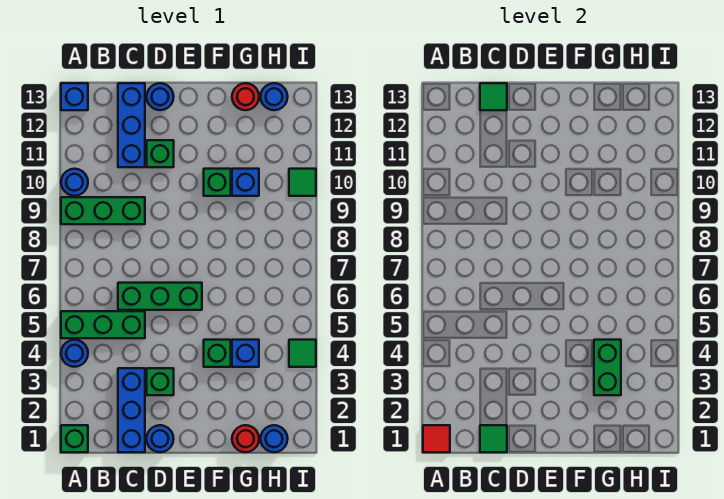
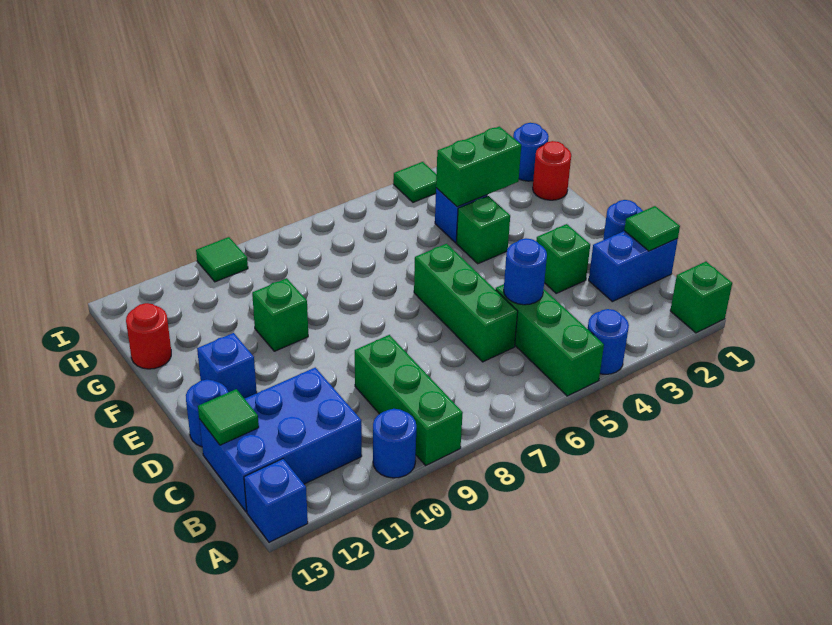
red tile A1 level 2 -> none
blue brick C1:C3 level 1 -> blue brick C1:C2 level 1
blue brick C11:C13 level 1 -> blue brick B11:C13 level 1
green brick D11 level 1 -> none
blue brick G10 level 1 -> blue brick E12 level 1
blue round brick H13 level 1 -> blue round brick C5 level 2

